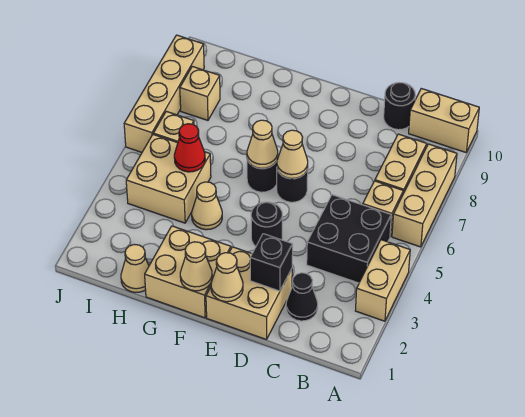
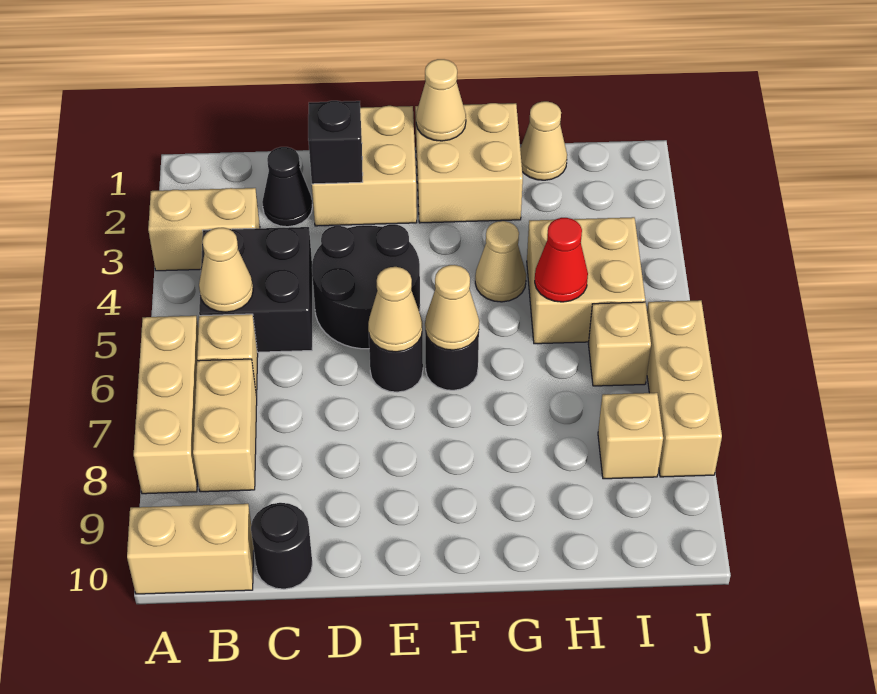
tan brick A3:A4 level 1 -> tan brick A3:B3 level 1
tan cone E1 level 2 -> tan cone B5 level 2
black round brick E4 level 1 -> black round brick D4:E5 level 1
tan brick J6:J9 level 1 -> tan brick J6:J8 level 1

